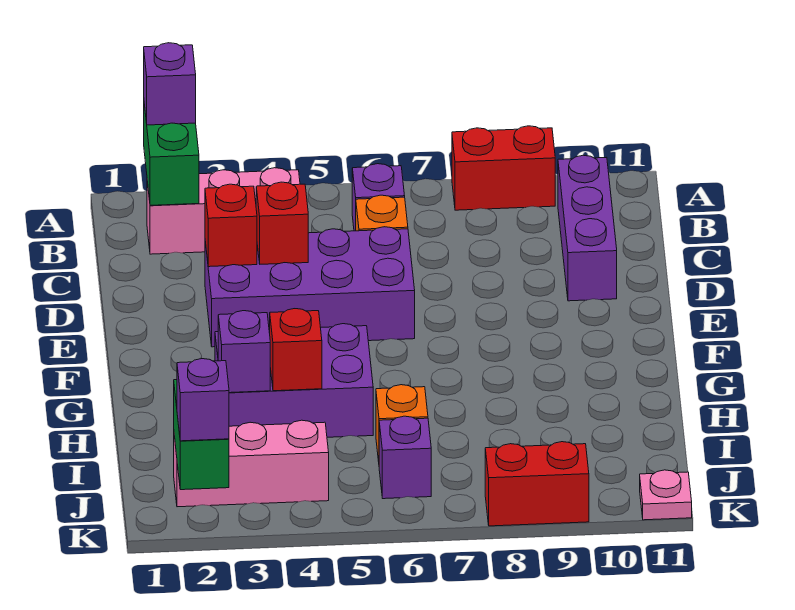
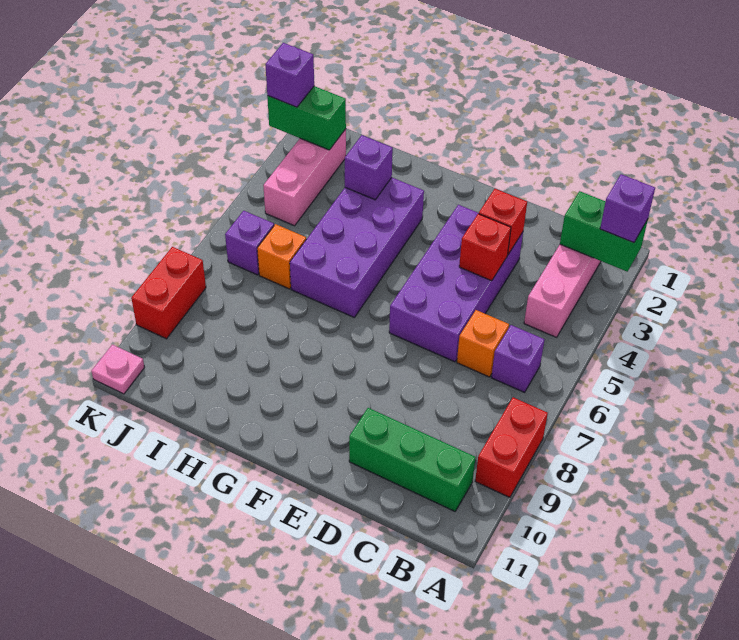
purple brick B10:D10 level 1 -> green brick B10:D10 level 1
purple brick G3:H5 level 1 -> purple brick G3:H6 level 1
red brick H4 level 2 -> none

